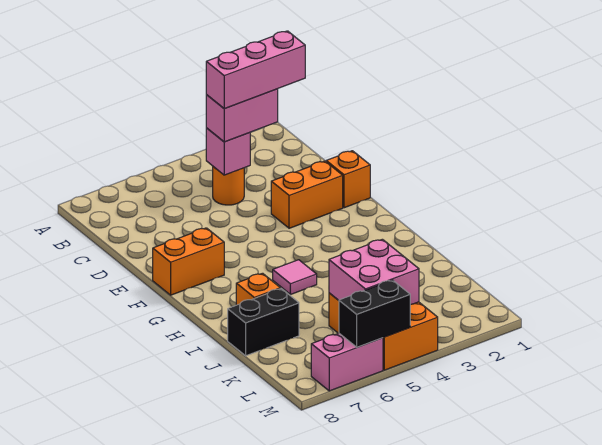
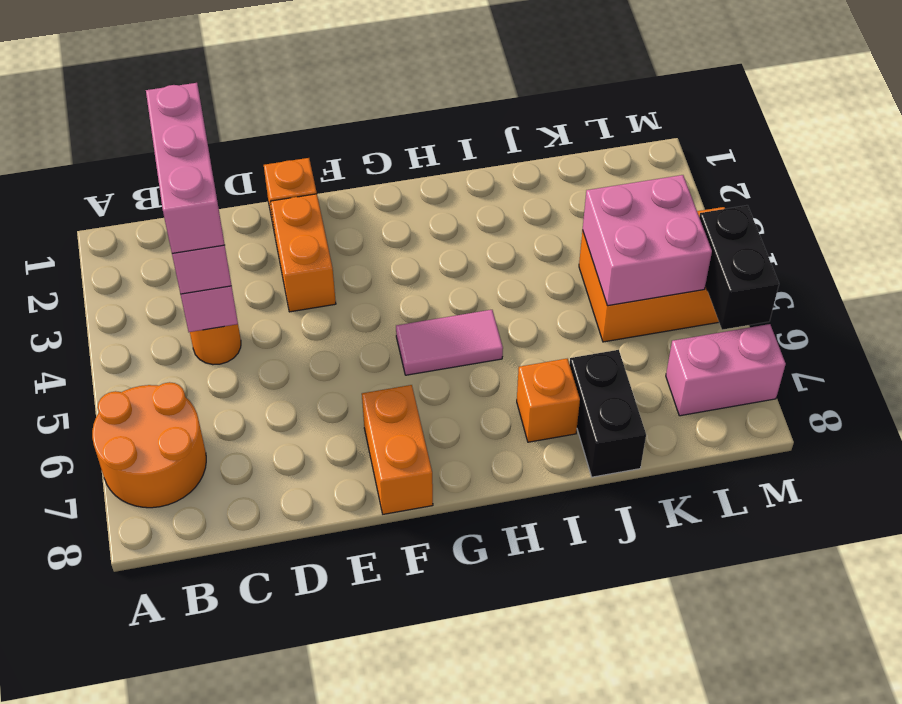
none -> orange round brick A6:B7 level 1
pink tile H5 level 1 -> pink tile G5:H5 level 1
pink brick M6:M7 level 1 -> pink brick L7:M7 level 1

